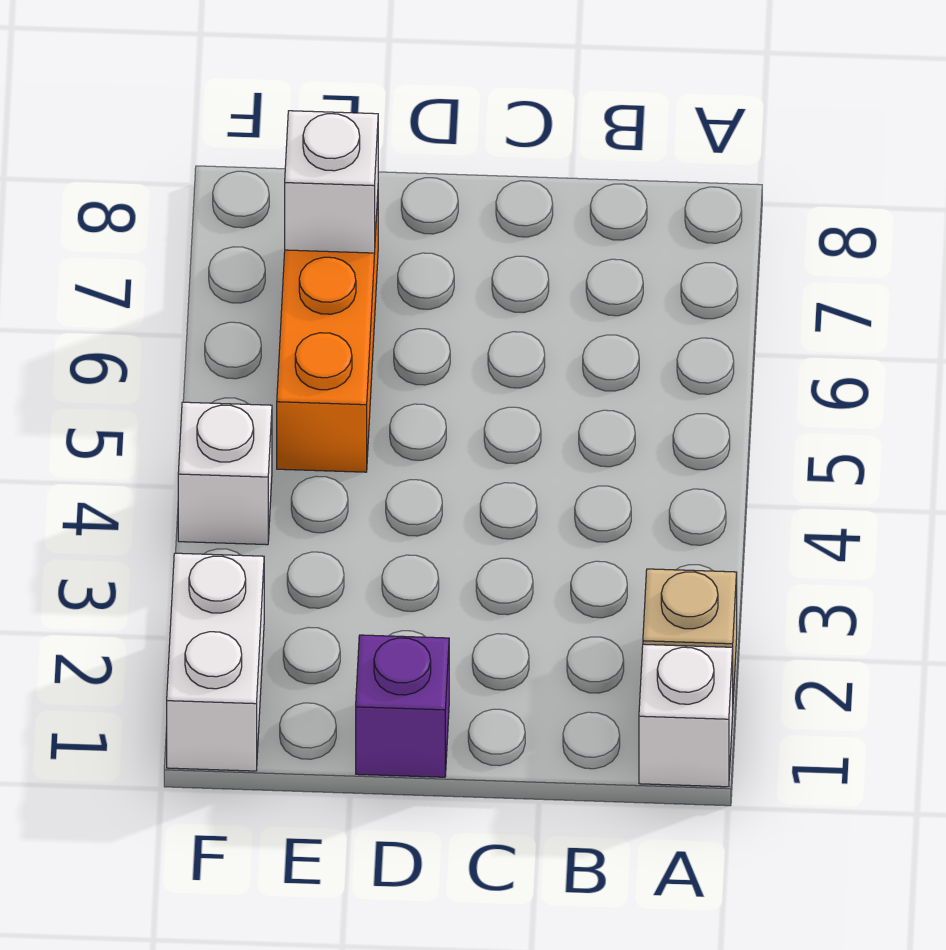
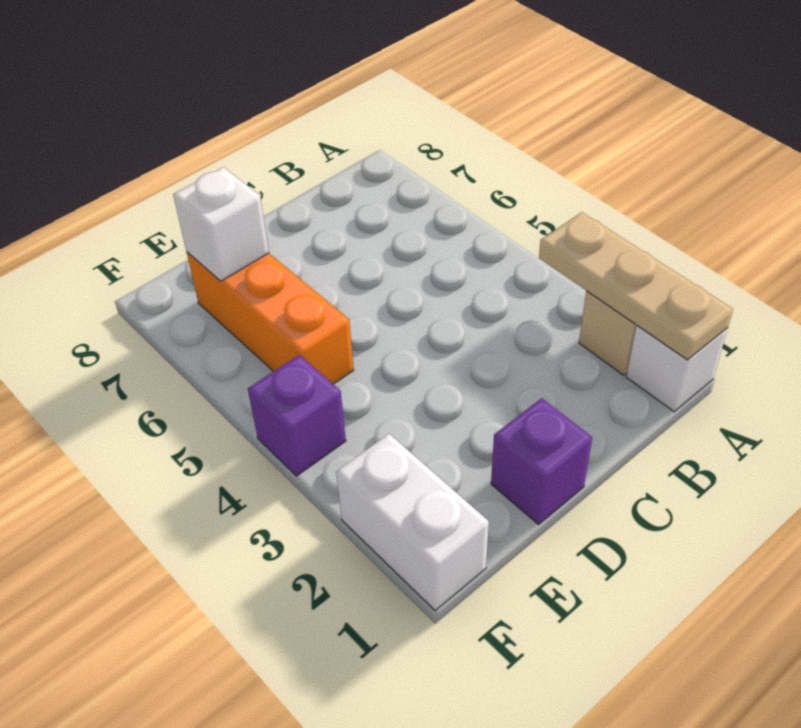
none -> tan plate A1:A3 level 2
white brick F4 level 1 -> purple brick F4 level 1

